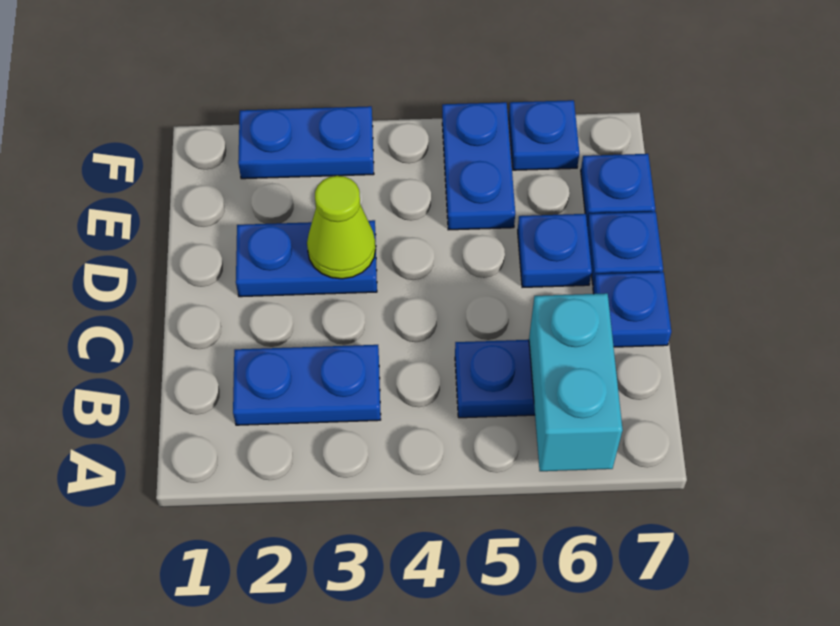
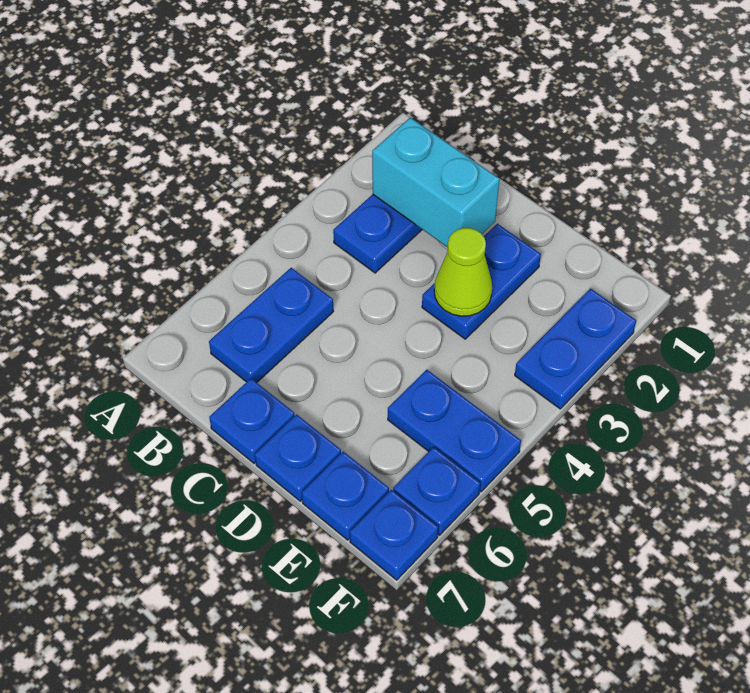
cyan brick A6:B6 level 2 -> cyan brick B2:C2 level 2
blue plate D6 level 1 -> blue plate F7 level 1

